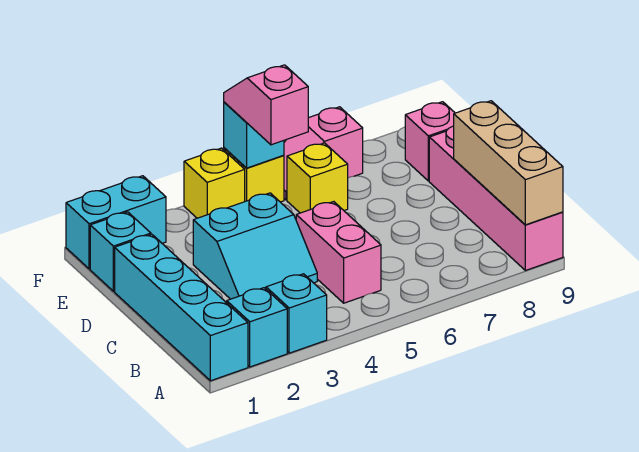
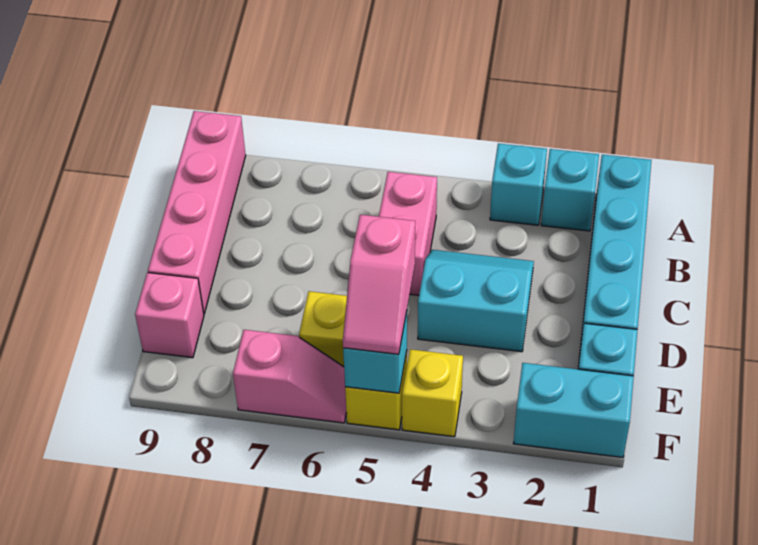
tan brick A9:C9 level 2 -> none

